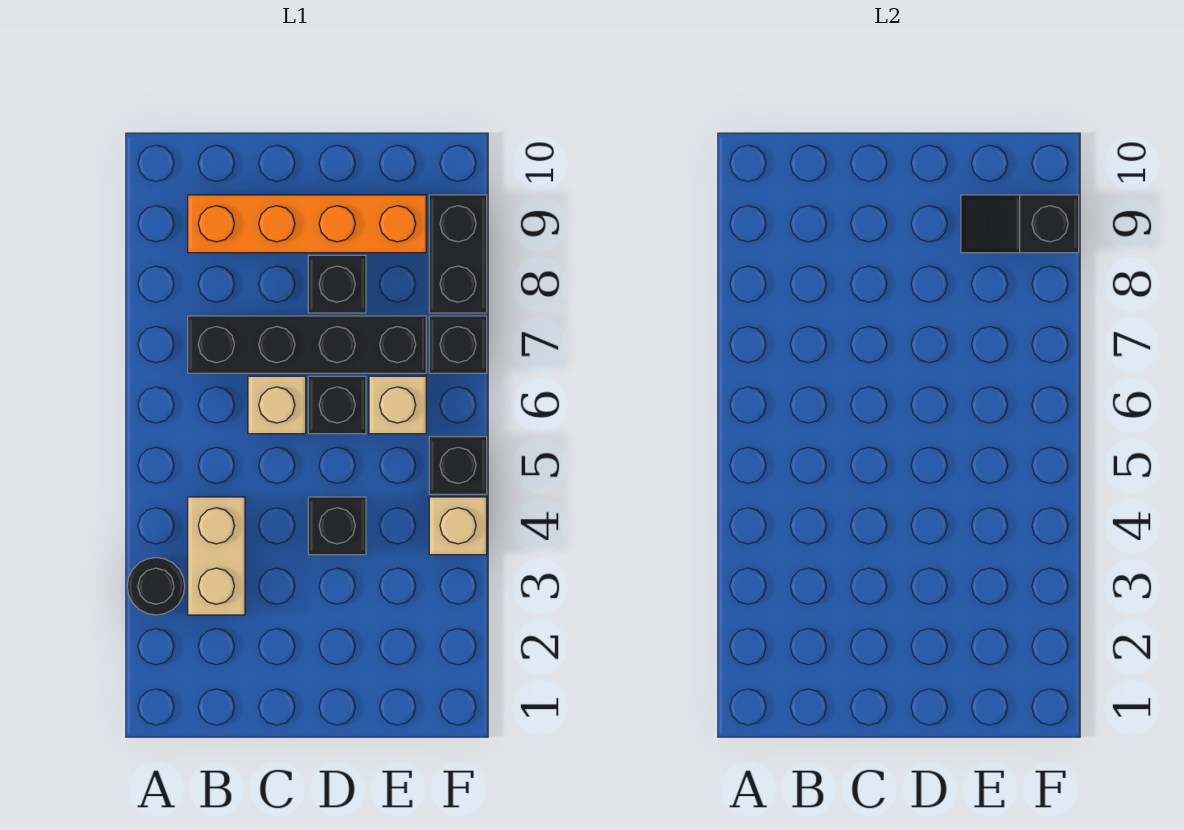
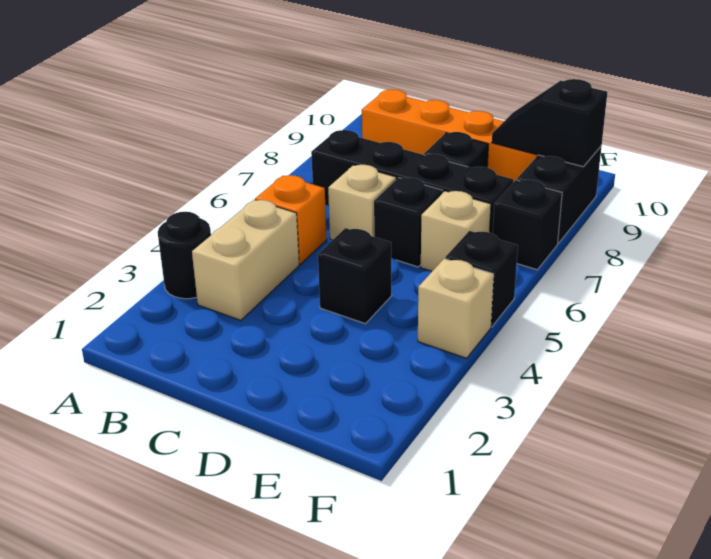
none -> orange brick B5 level 1

